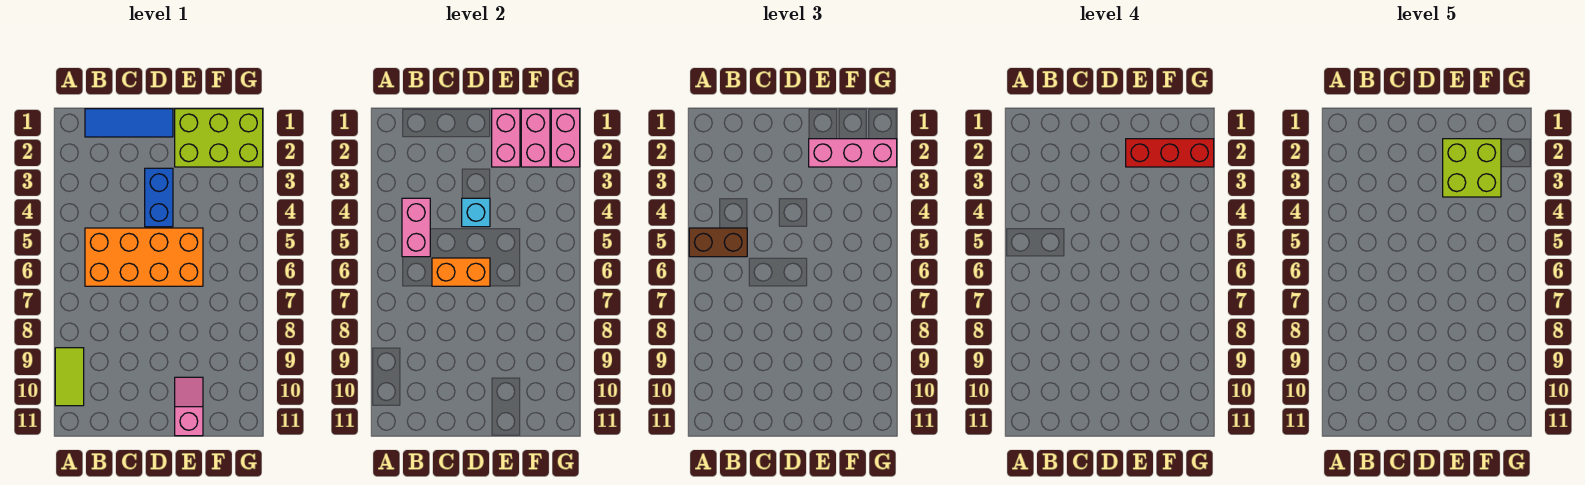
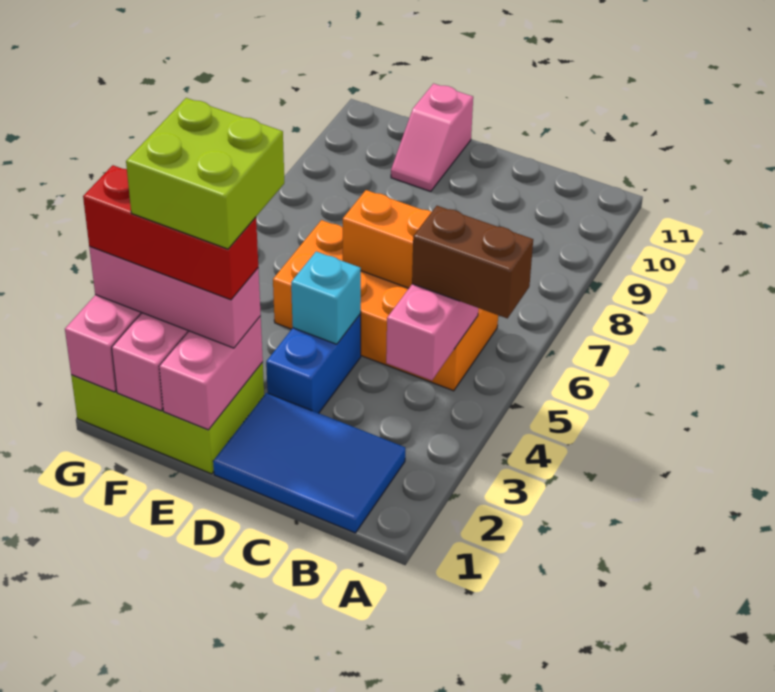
lime tile A9:A10 level 1 -> none
blue tile B1:D1 level 1 -> blue tile B1:D2 level 1

